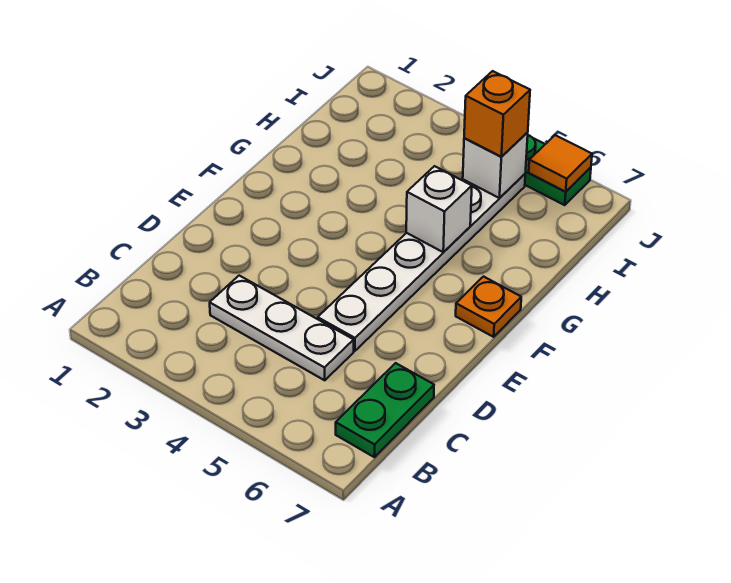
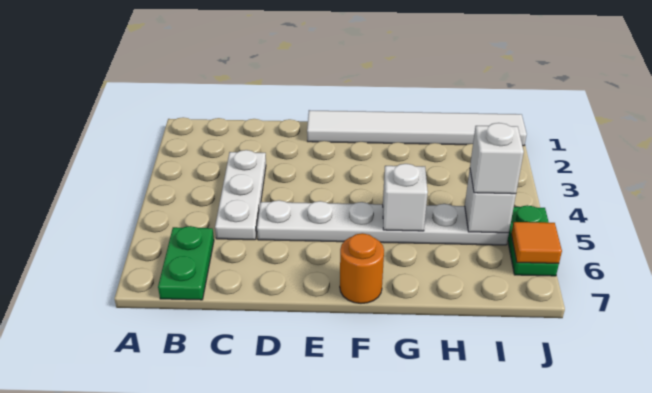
green plate B7:C7 level 1 -> green plate B6:B7 level 1
none -> white tile E1:J1 level 1
orange plate F7 level 1 -> orange round brick F7 level 1
orange brick I5 level 3 -> white brick I5 level 3

